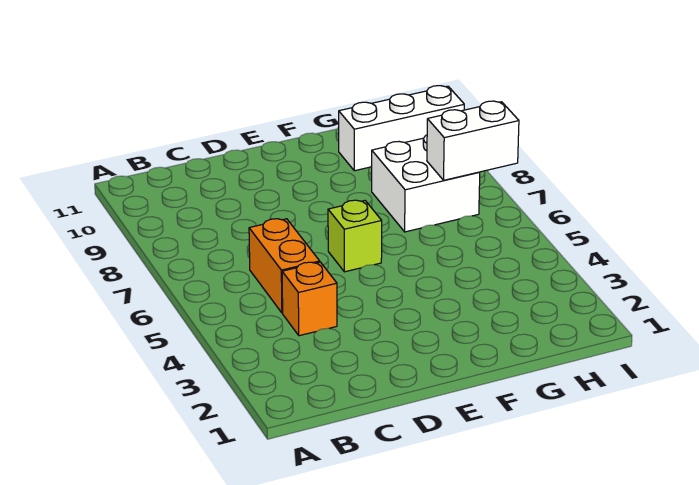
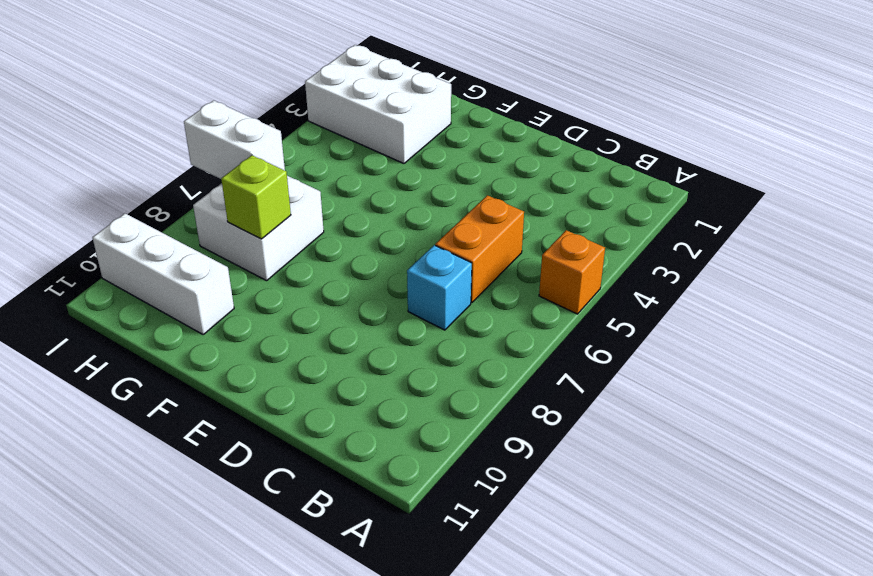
orange brick C4 level 1 -> orange brick A5 level 1
none -> cyan brick C7 level 1
lime brick E6 level 1 -> lime brick G8 level 2
none -> white brick G2:I3 level 1

